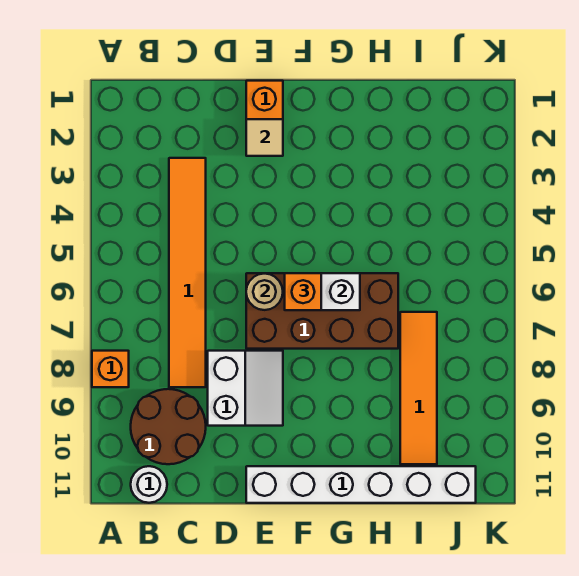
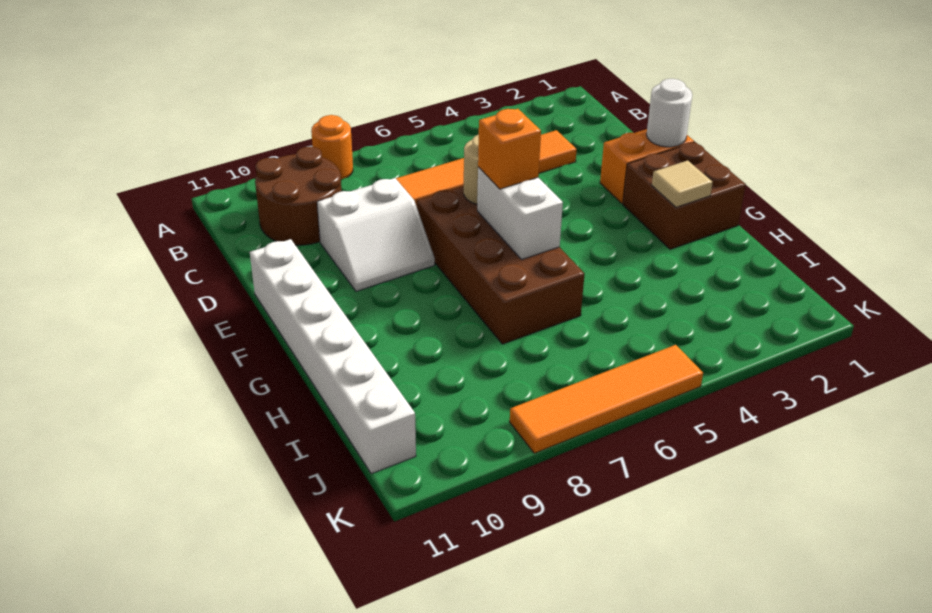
orange brick A8 level 1 -> orange round brick A8 level 1
white round brick B11 level 1 -> white round brick E1 level 2
tan tile E2 level 2 -> tan tile G2 level 2
none -> brown brick F1:G2 level 1
orange tile I7:I10 level 1 -> orange tile K5:K8 level 1

